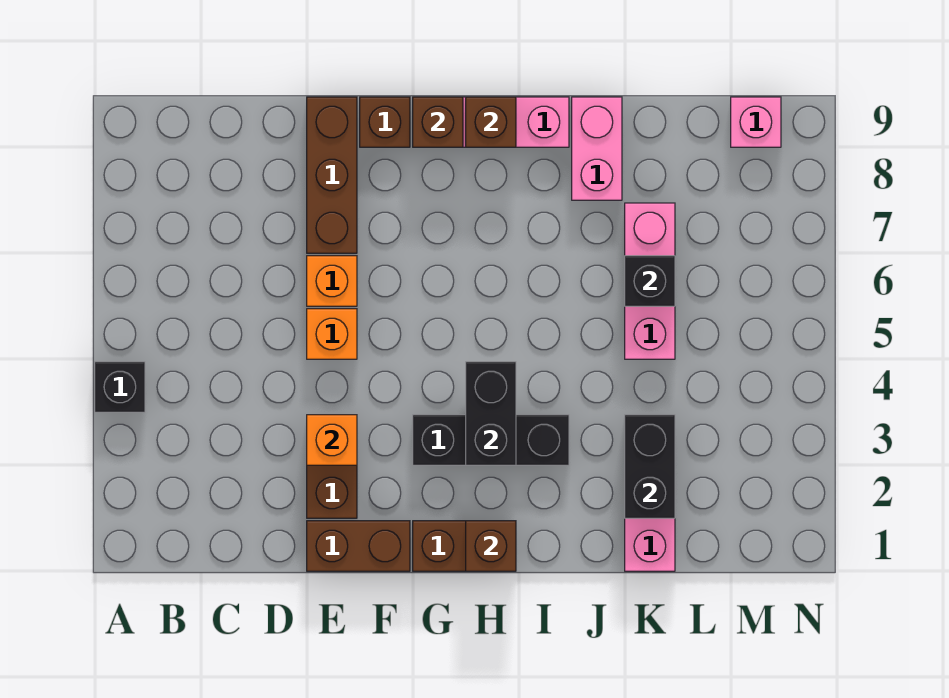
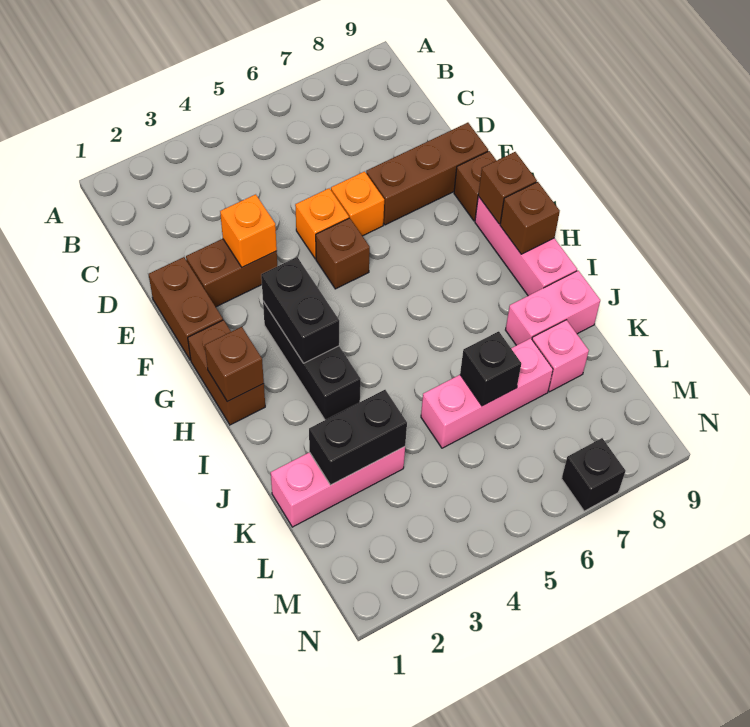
black brick A4 level 1 -> black brick N7 level 1
none -> brown brick F5 level 1
black brick H3:H4 level 2 -> black brick G3:H3 level 2
pink brick M9 level 1 -> pink brick K8 level 1

